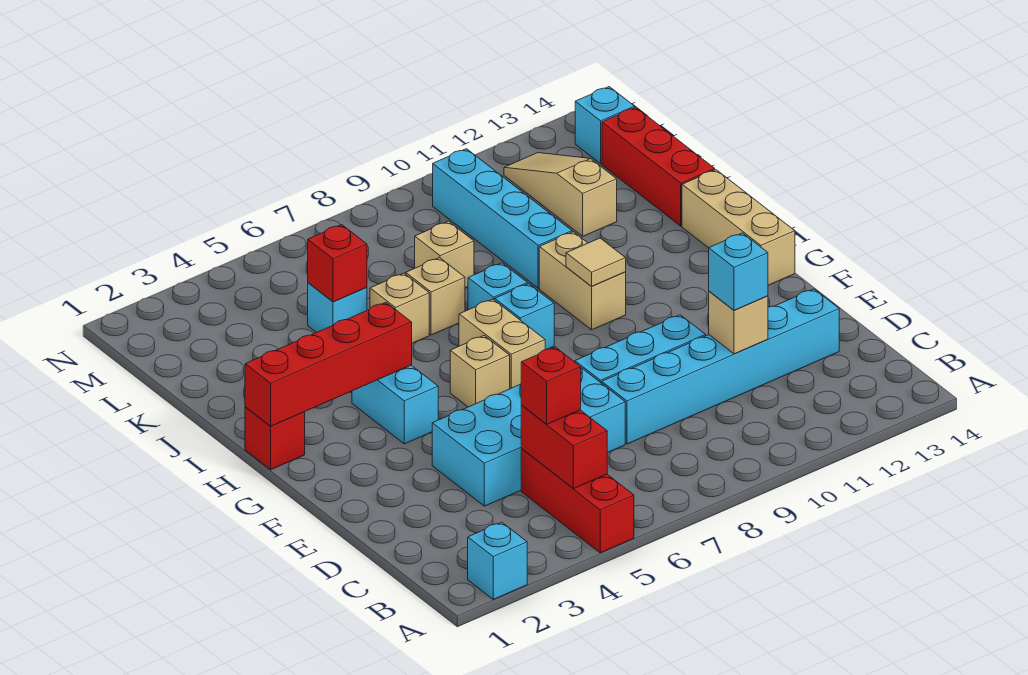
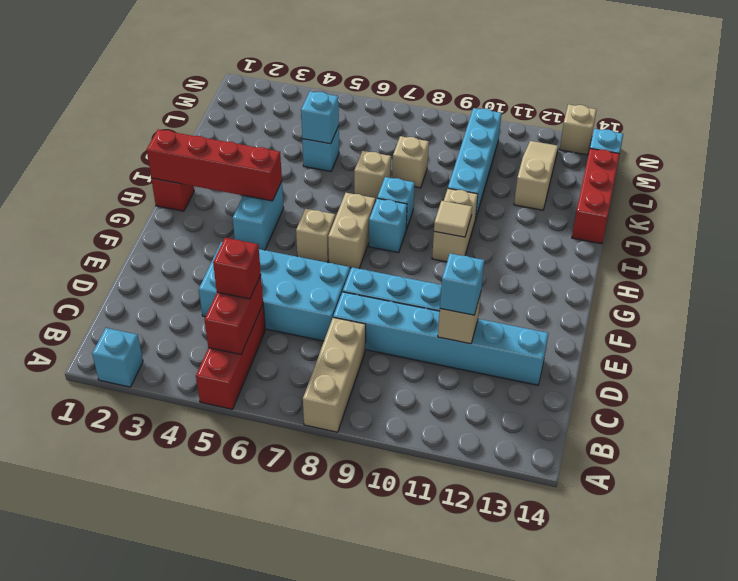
tan brick G14:I14 level 1 -> tan brick A8:C8 level 1
tan brick J6 level 1 -> tan brick N13 level 1
red brick K5 level 2 -> cyan brick K5 level 2

